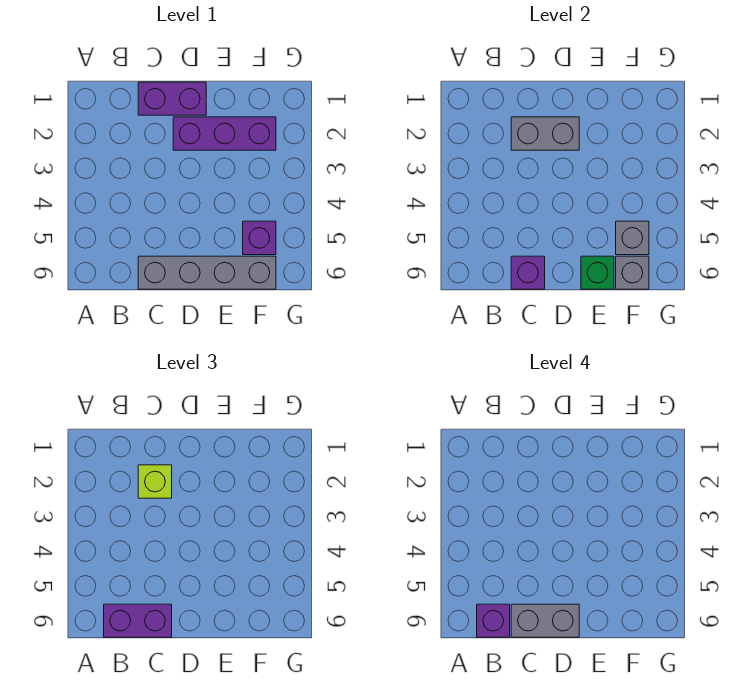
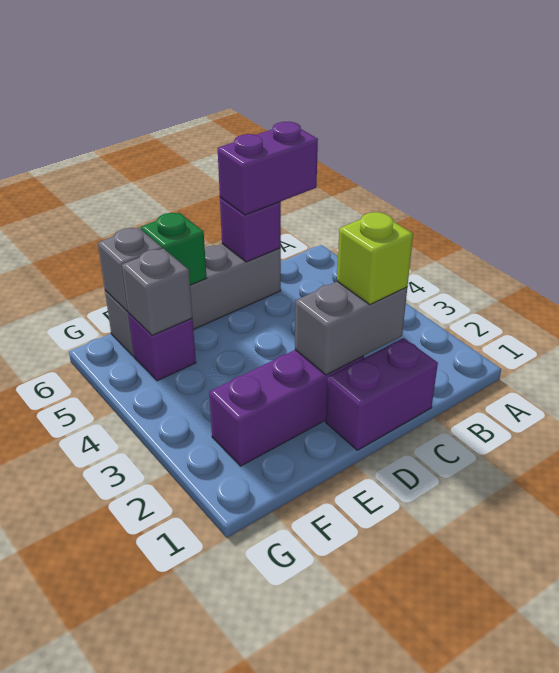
purple brick B6 level 4 -> none
grey brick C6:D6 level 4 -> none

